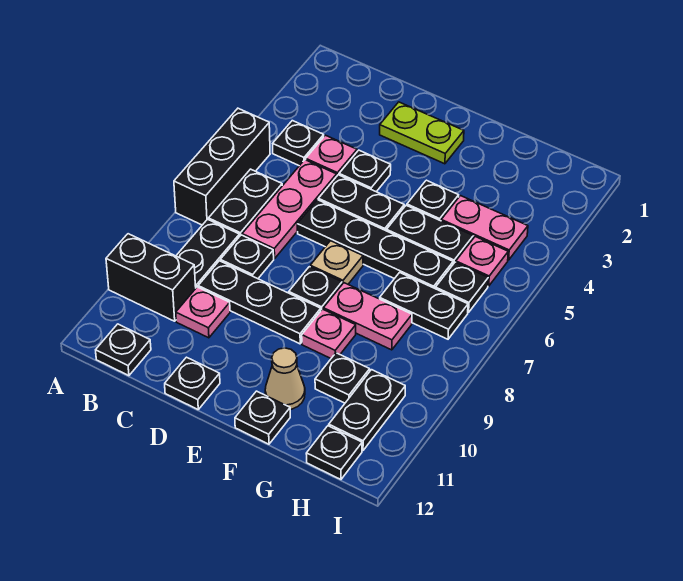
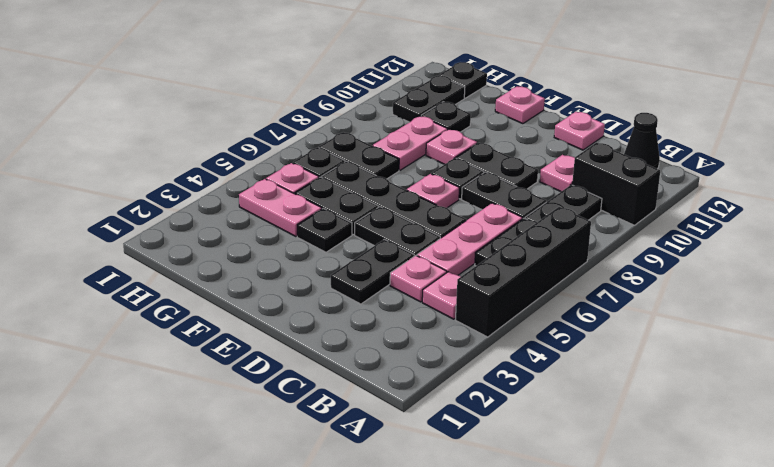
black brick A5:A7 level 1 -> black brick A4:A7 level 1
black plate B4 level 1 -> pink plate B4 level 1
black plate B12 level 1 -> black cone B12 level 1
black plate C8 level 1 -> black plate C8:D8 level 1
black plate C9:E9 level 1 -> black plate D9:E9 level 1
lime plate D2:E2 level 1 -> none
black plate D4 level 1 -> black plate D3:D4 level 1
black plate D12 level 1 -> pink plate D12 level 1
tan plate E7 level 1 -> pink plate E7 level 1
pink plate F8:G8 level 1 -> pink plate G8:G9 level 1
tan cone F11 level 1 -> none
black plate F12 level 1 -> pink plate F12 level 1

